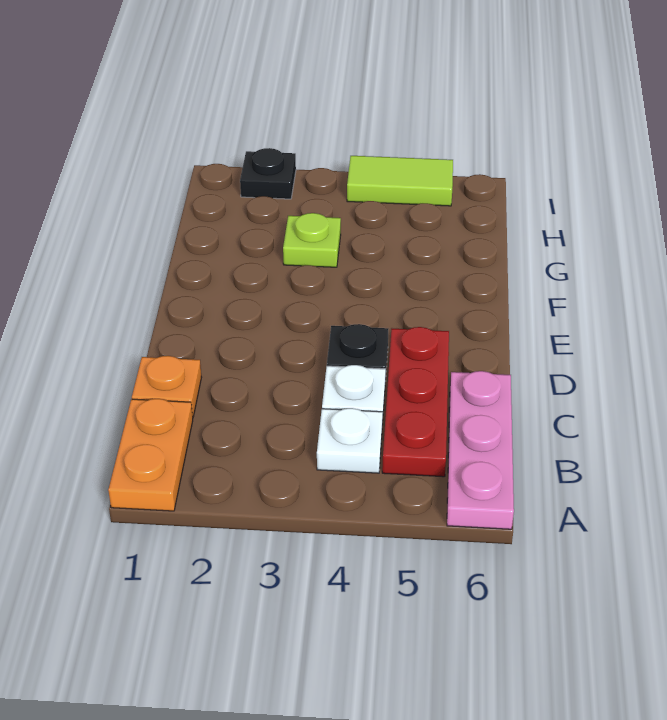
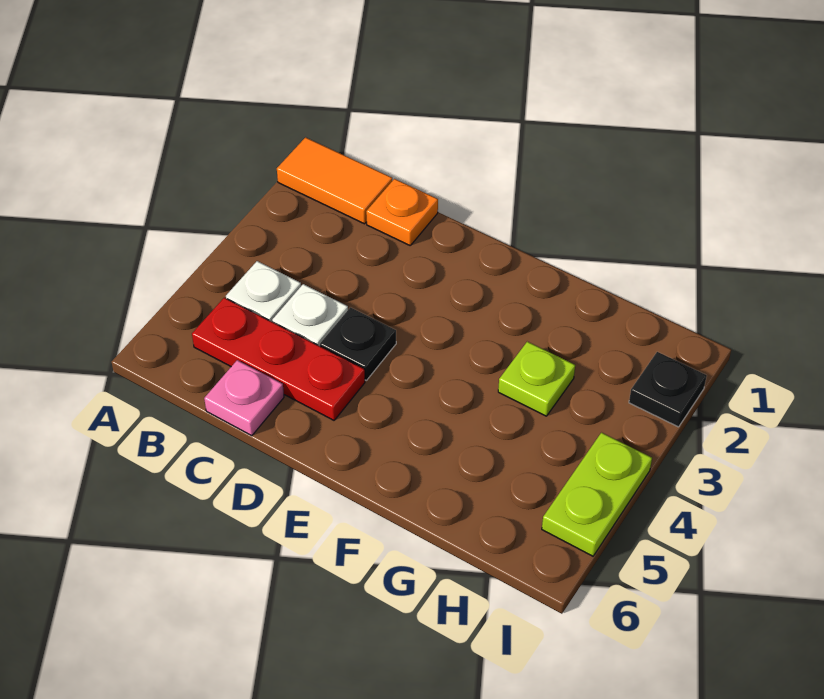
orange plate A1:B1 level 1 -> orange tile A1:B1 level 1
pink plate A6:C6 level 1 -> pink plate C6 level 1
lime tile I4:I5 level 1 -> lime plate I4:I5 level 1

